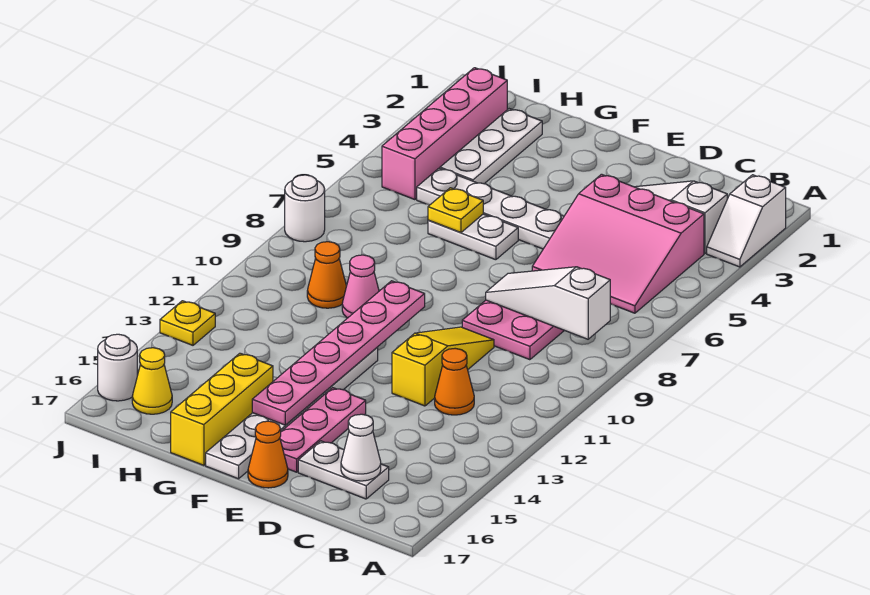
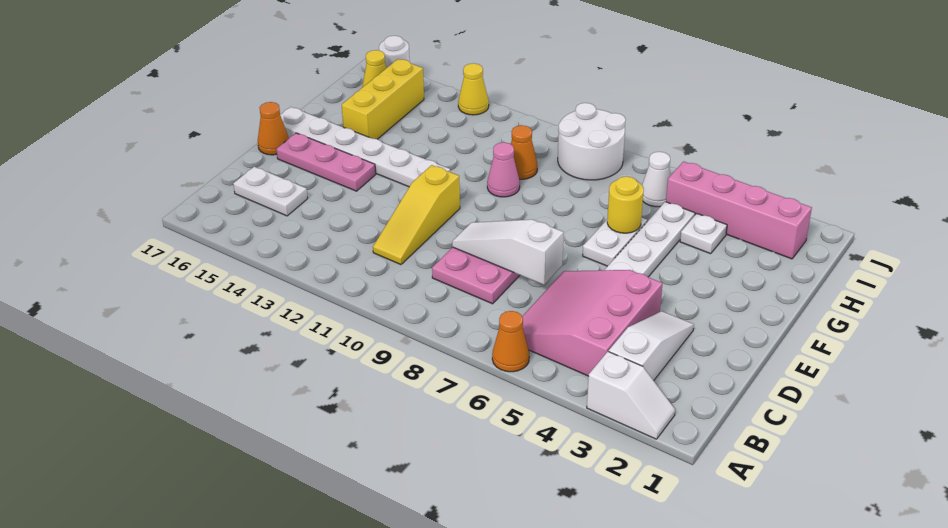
white slope A2:A3 level 1 top 2 -> white slope A2:A3 level 1 top 3
white slope B8:D8 level 2 top B -> white slope D7:D9 level 2 top 7
orange cone C12 level 1 -> orange cone A6 level 1
white plate C16:D16 level 1 -> white plate C15:C16 level 1
white cone C16 level 2 -> white cone I6 level 1
yellow slope D10:D12 level 1 top 12 -> yellow slope C11:E11 level 1 top E
pink plate F10:F15 level 2 -> none
yellow plate G6 level 2 -> yellow round brick G6 level 2
yellow brick G15:G17 level 1 -> yellow brick G15:I15 level 1
white plate H2:H4 level 1 -> white plate H4 level 1
white round brick J8 level 1 -> white round brick I8:J9 level 1
yellow plate J13 level 1 -> yellow cone J13 level 1

